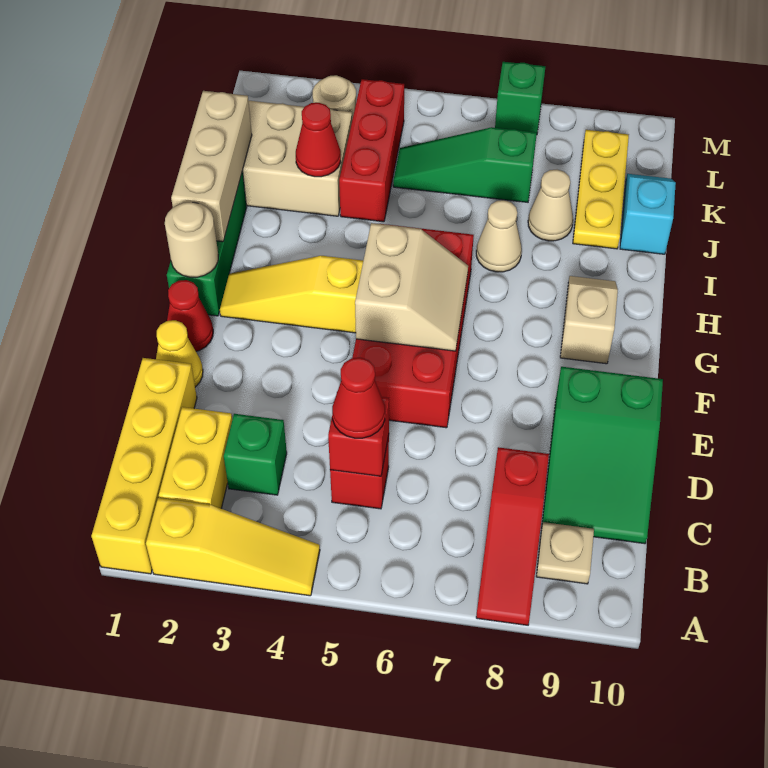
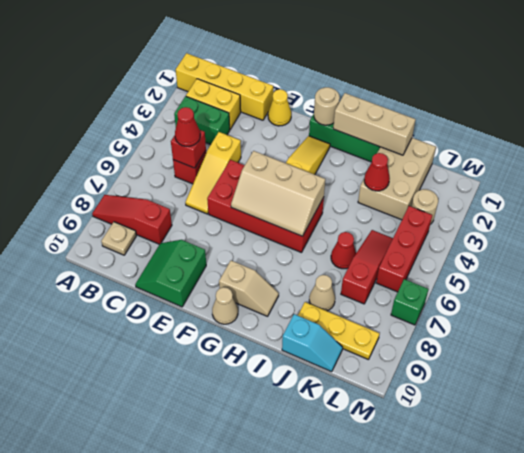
yellow slope A2:A4 level 1 top 2 -> yellow slope D4:D6 level 1 top 4
green brick C3 level 1 -> green brick B3:C3 level 1
green slope C9:E10 level 1 top E -> green slope D9:E10 level 1 top E
red cone F1 level 1 -> red cone J6 level 1
tan slope F5:G6 level 2 top 5 -> tan slope F5:H6 level 2 top 5
tan cone I7 level 1 -> tan cone G10 level 1
red brick J4:L4 level 1 -> red brick L4:L6 level 1
green slope K5:K7 level 1 top 7 -> red slope K5:K7 level 1 top 7

